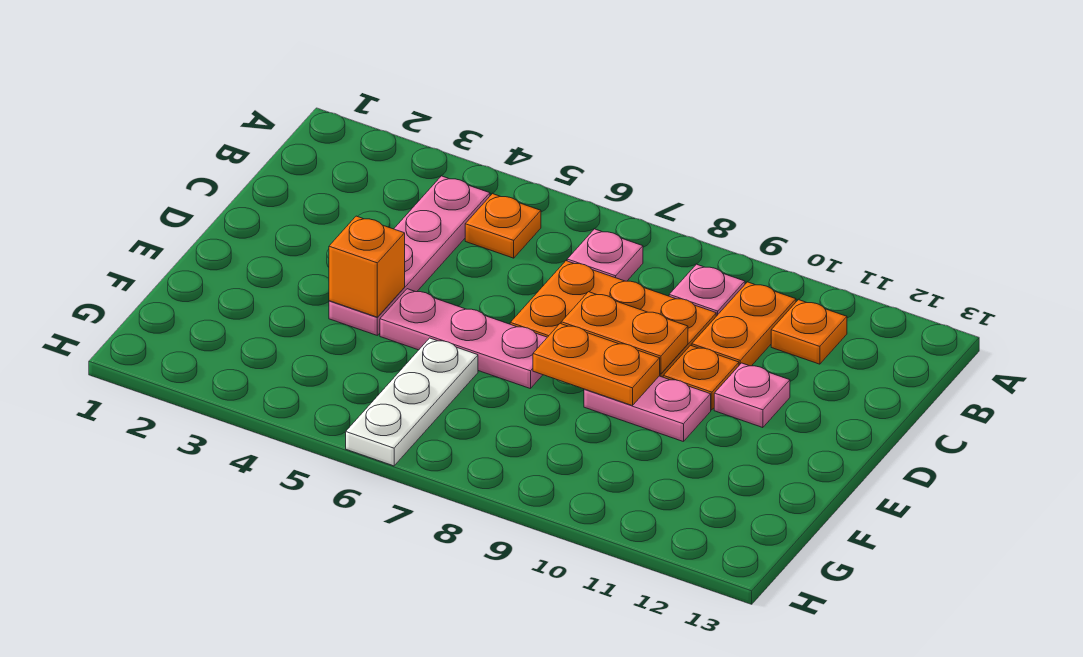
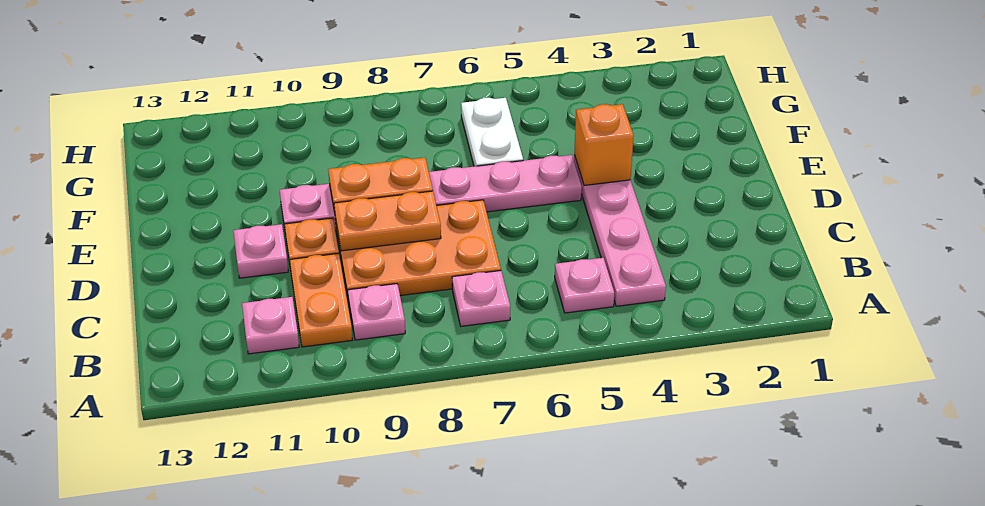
orange plate B5 level 1 -> pink plate B5 level 1
orange plate B11 level 1 -> pink plate B11 level 1
white plate F6:H6 level 1 -> white plate F6:G6 level 1

